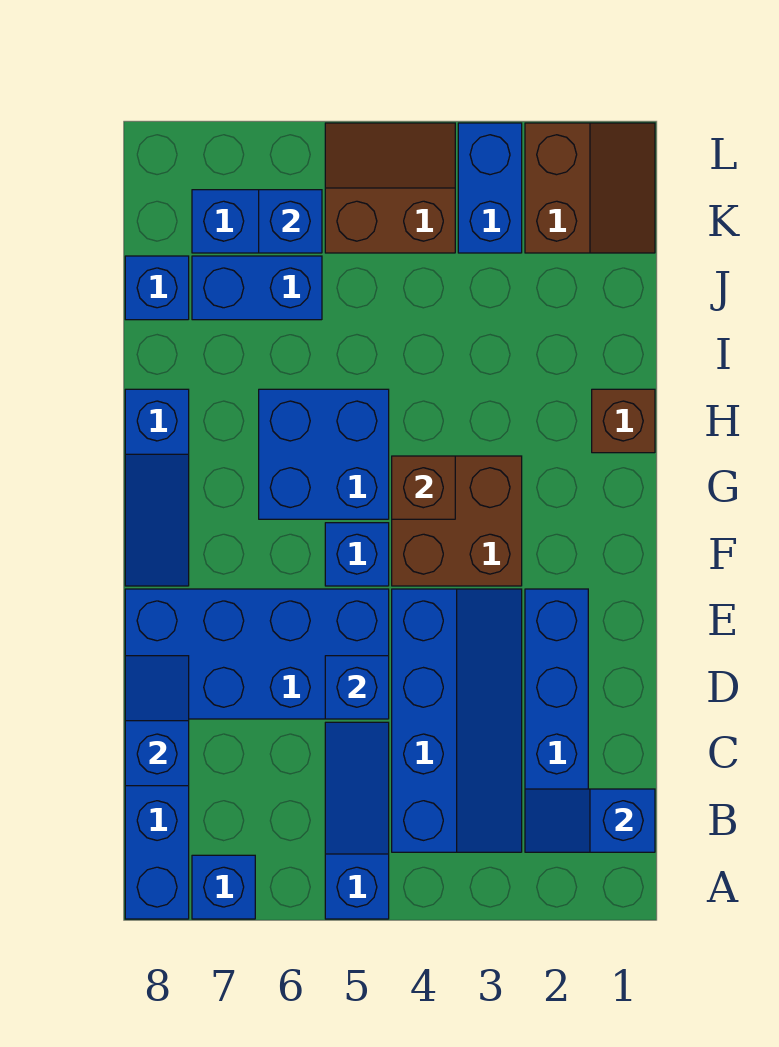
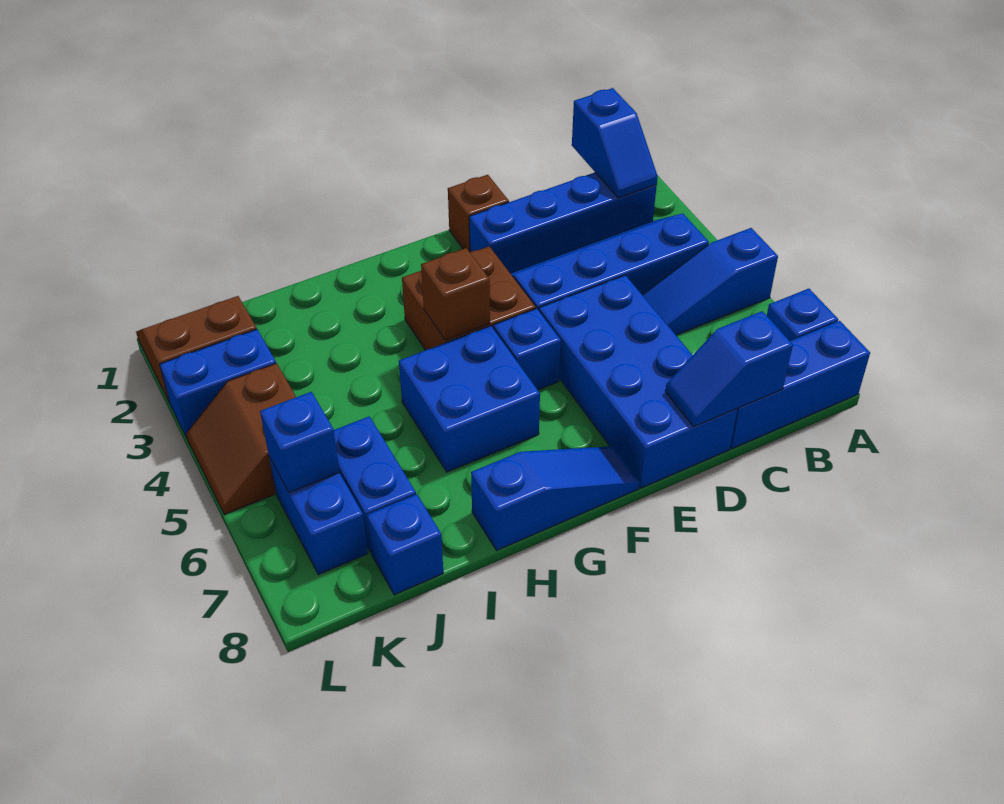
blue brick D5 level 2 -> none
brown brick H1 level 1 -> brown brick E1 level 1

